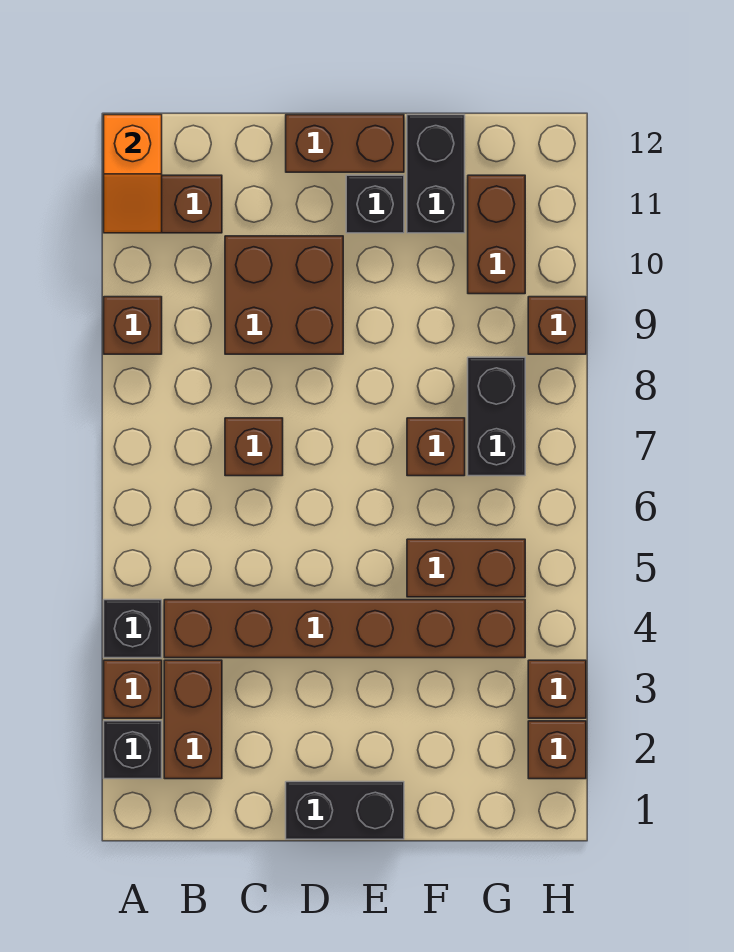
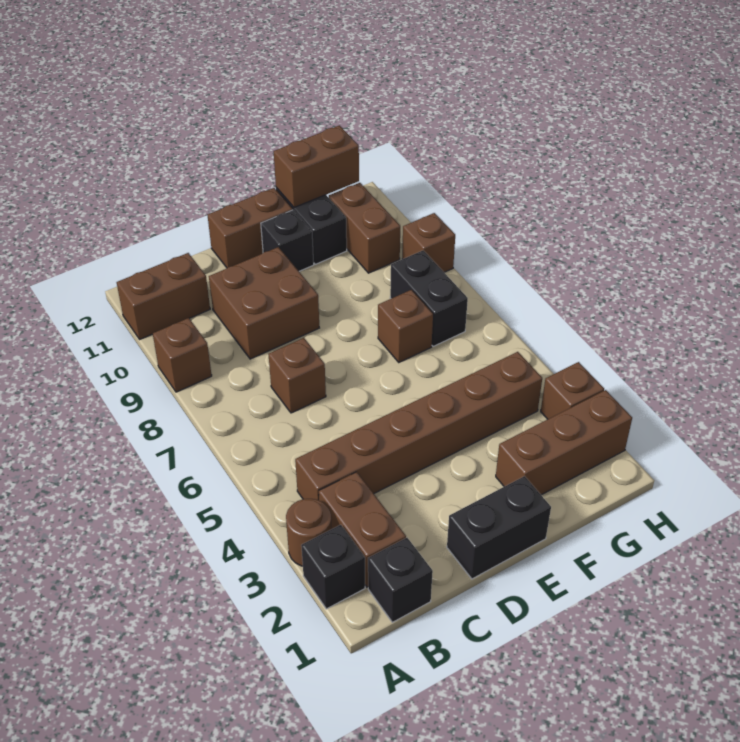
brown brick A3 level 1 -> brown round brick A3 level 1
black brick A4 level 1 -> black brick B1 level 1
orange slope A11:A12 level 2 top 12 -> none
brown brick F5:G5 level 1 -> brown brick F12:G12 level 2
brown brick H2 level 1 -> brown brick F2:H2 level 1

